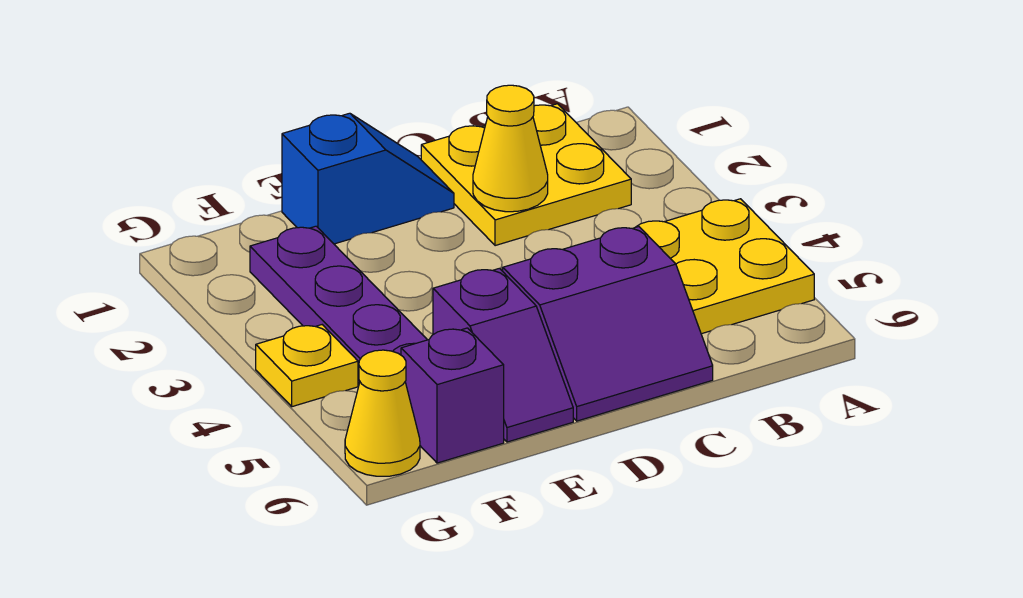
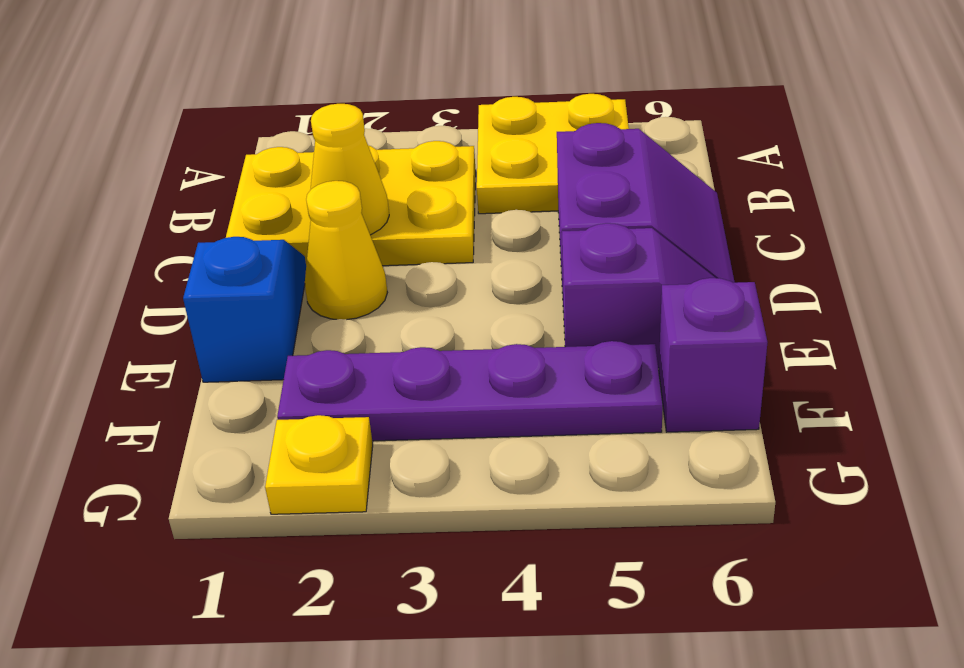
yellow plate B1:C2 level 1 -> yellow plate B1:C3 level 1
yellow plate G4 level 1 -> yellow plate G2 level 1
yellow cone G6 level 1 -> yellow cone D2 level 1

